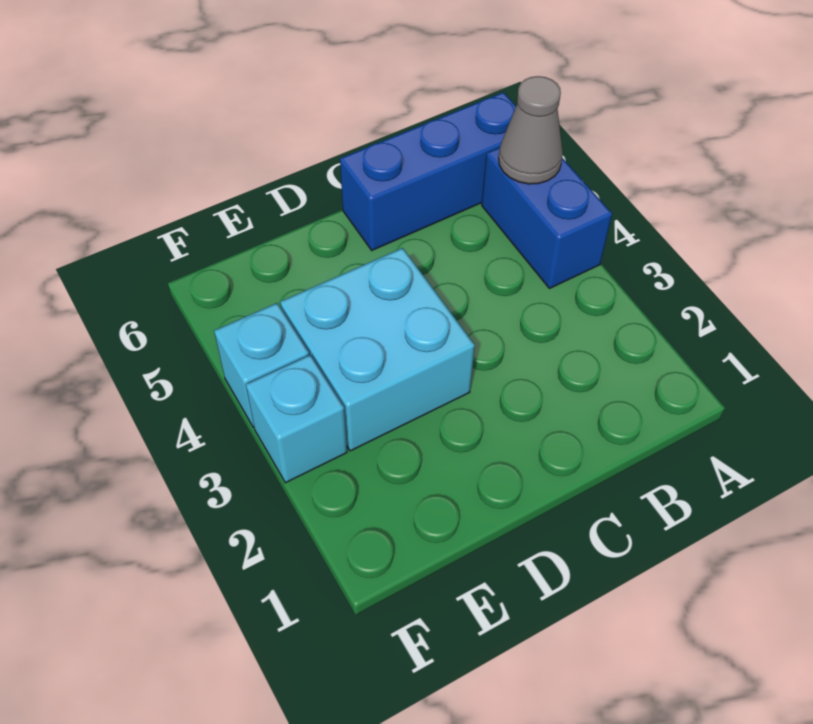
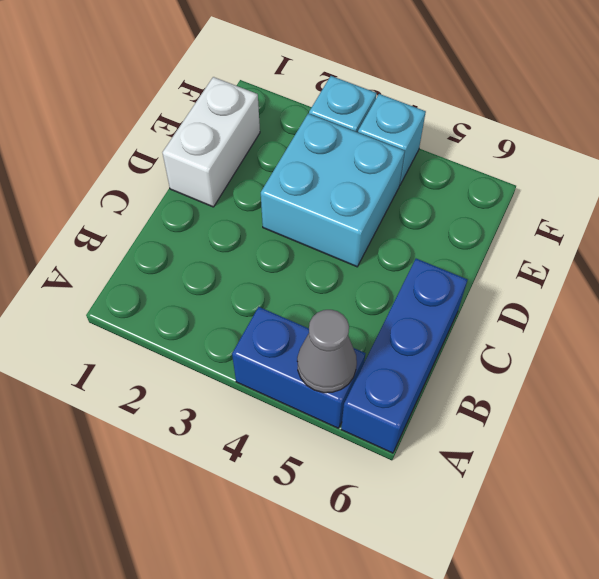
none -> white brick D1:E1 level 1

